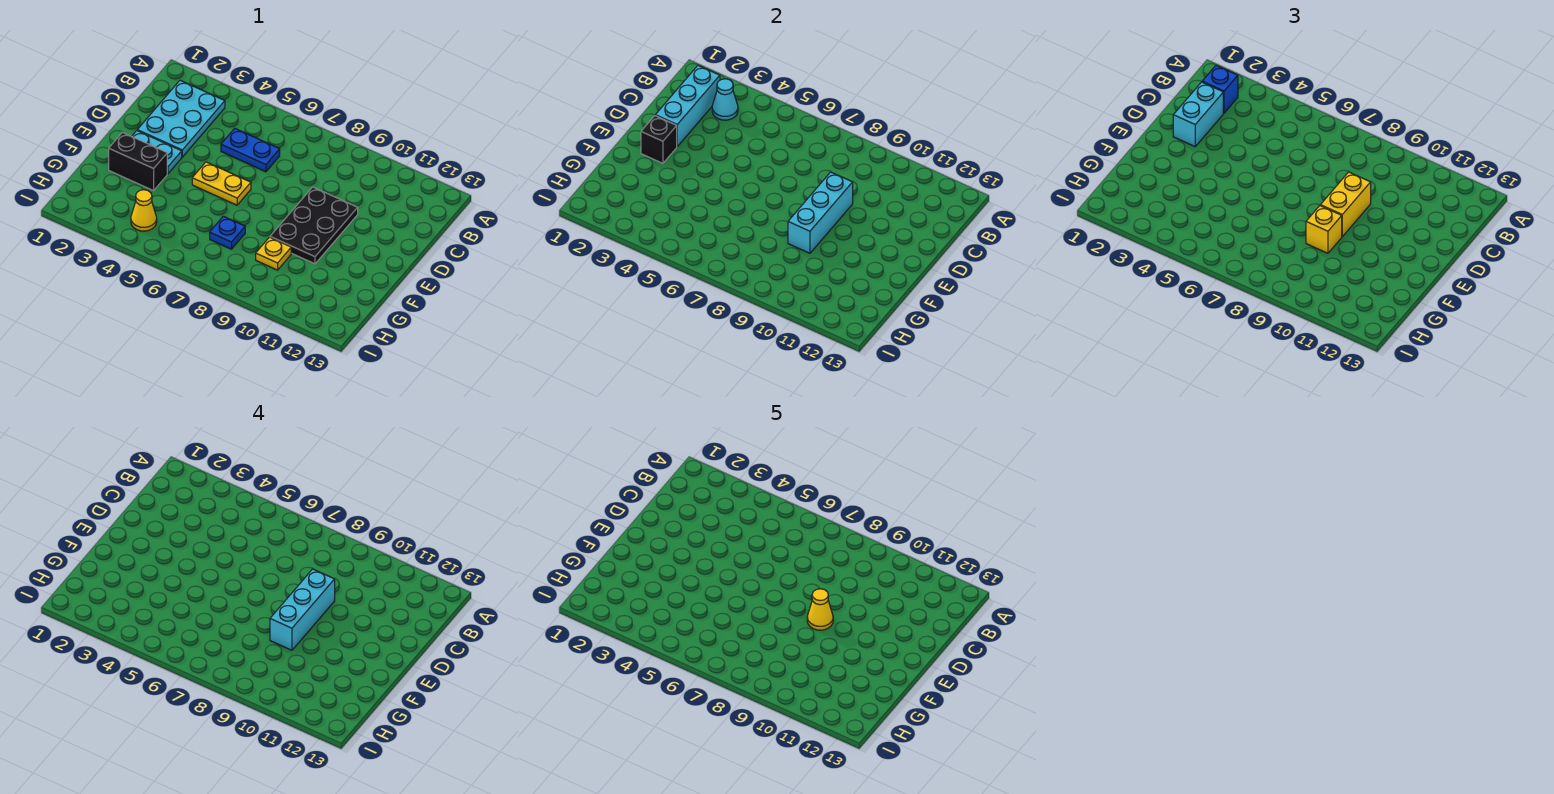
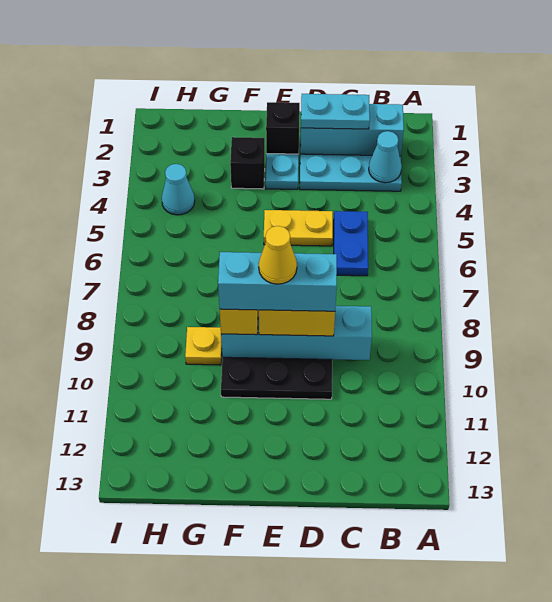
blue brick B2 level 3 -> none
cyan brick C2:D2 level 3 -> cyan plate C2:D2 level 3
cyan brick D9:F9 level 2 -> cyan brick C9:F9 level 2
yellow plate E5:E6 level 1 -> yellow plate D5:E5 level 1
black brick F2:F3 level 1 -> black brick F3 level 1
blue plate G7 level 1 -> none
yellow cone H4 level 1 -> cyan cone H4 level 1

